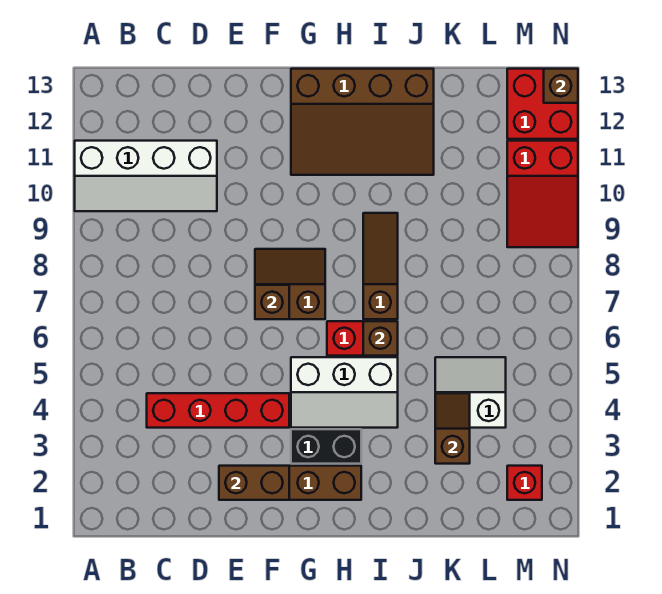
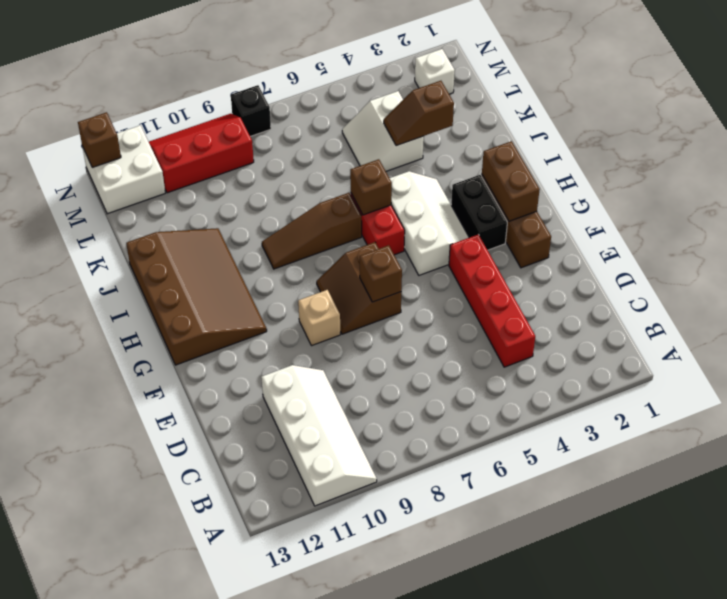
brown brick E2:F2 level 2 -> brown brick G2:H2 level 2
none -> tan brick F9 level 1
red brick M2 level 1 -> white brick M2 level 1
red slope M9:N11 level 1 top 11 -> red slope M9:N11 level 1 top M
red brick M12:N13 level 1 -> white brick M12:N13 level 1
none -> black brick N8 level 1

